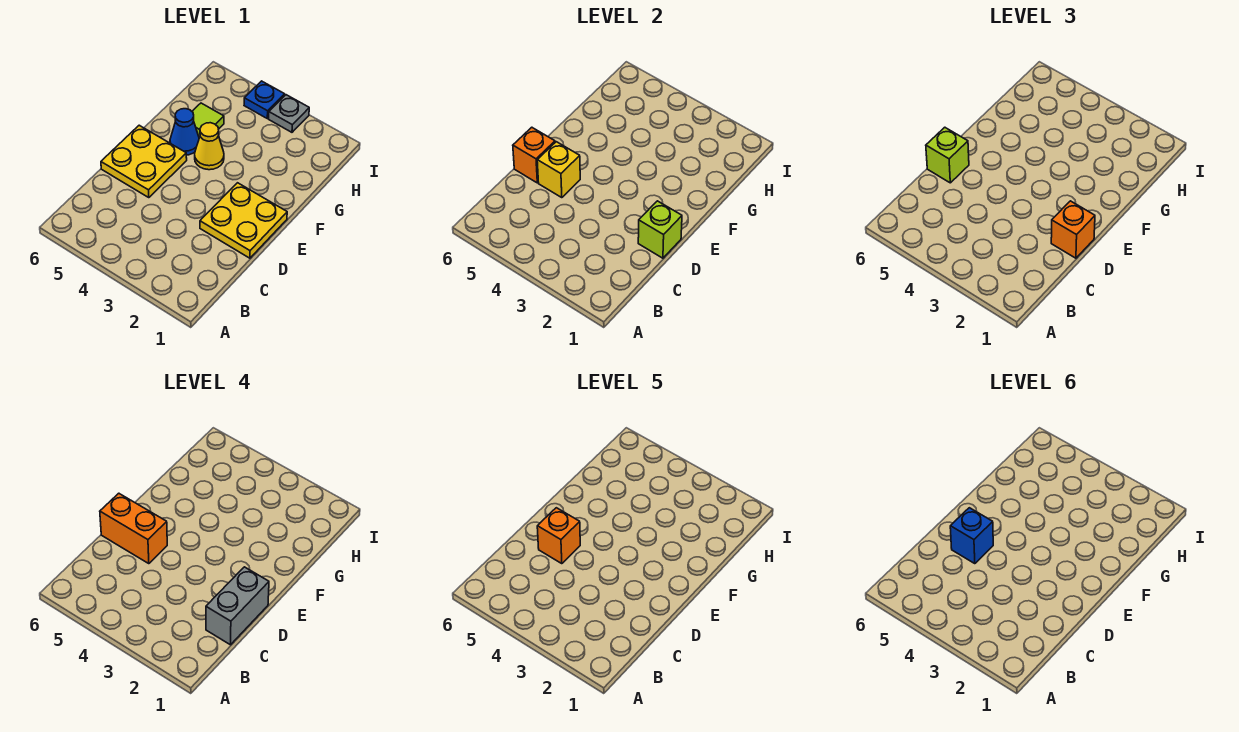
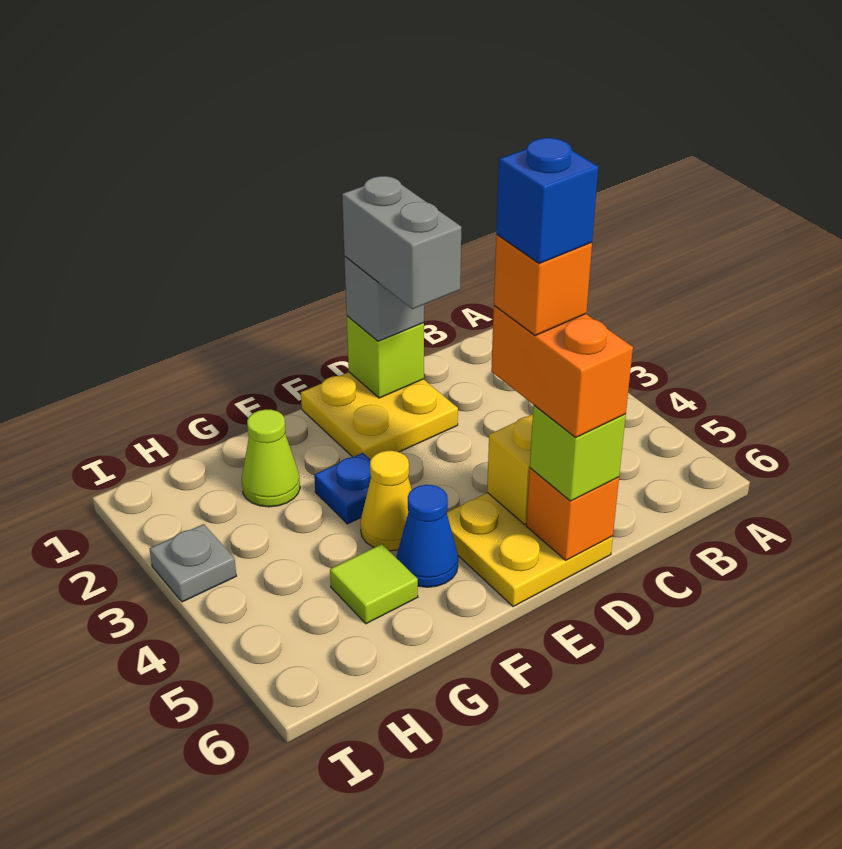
grey brick C1:D1 level 4 -> grey brick D1:D2 level 4
orange brick D1 level 3 -> grey brick D1 level 3
none -> lime cone G2 level 1
blue plate I4 level 1 -> blue plate F3 level 1

